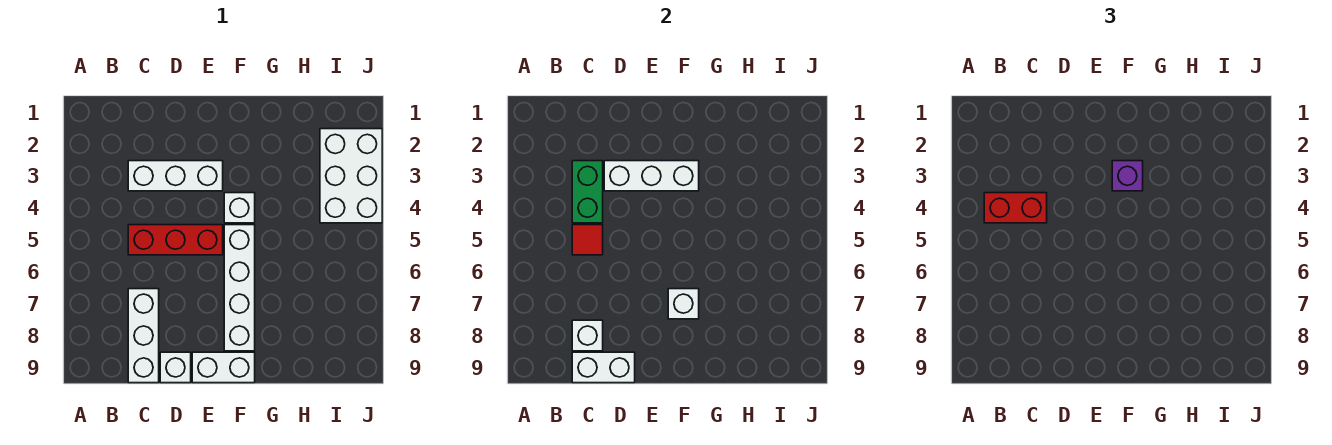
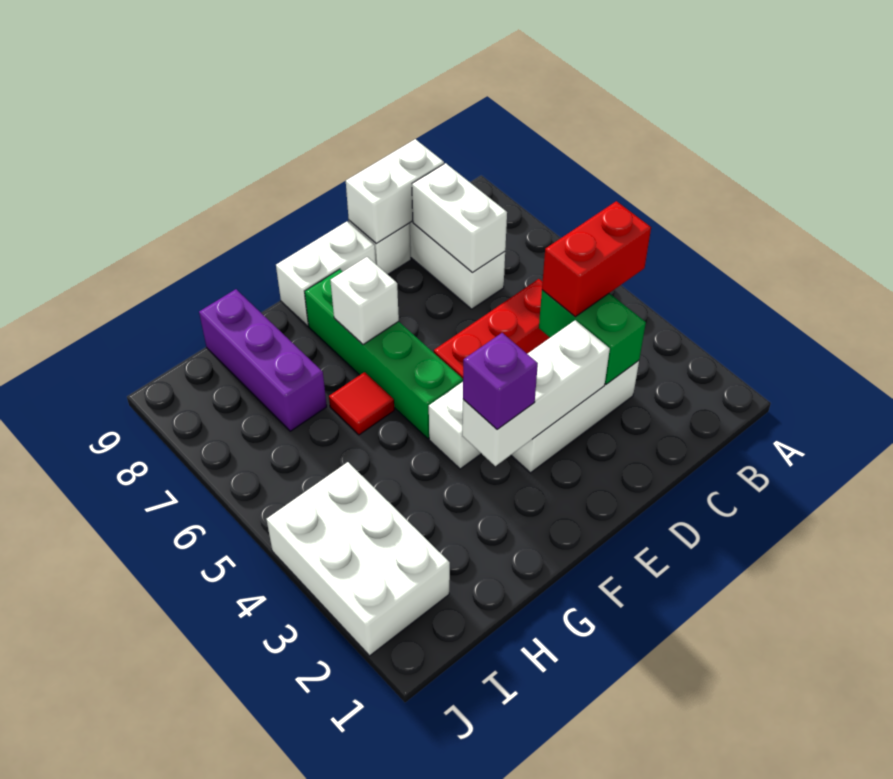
red tile C5 level 2 -> red tile G6 level 1
white brick C8 level 2 -> white brick C7:C8 level 2
white brick F5:F8 level 1 -> green brick F5:F8 level 1
none -> purple brick H7:H9 level 1

